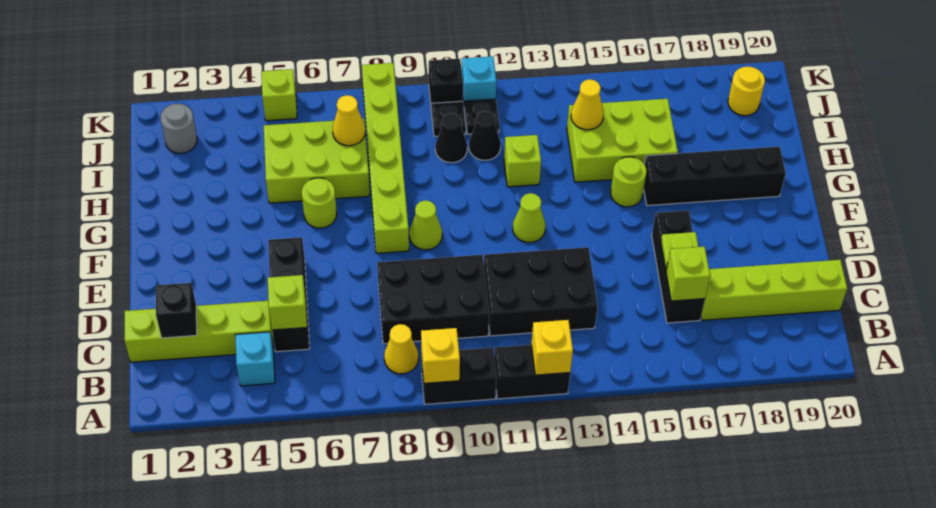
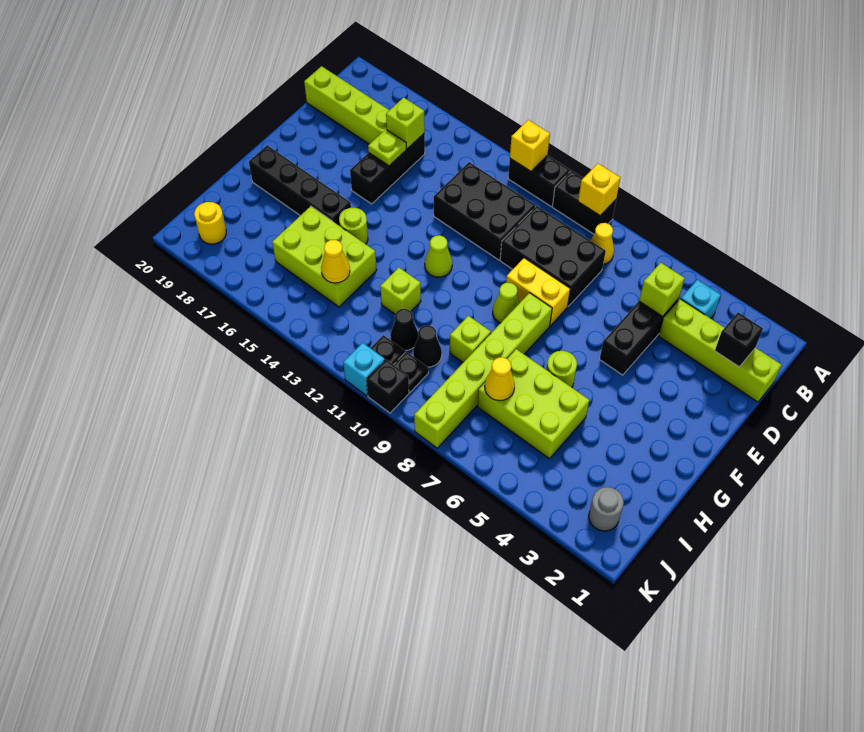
none -> yellow brick E8:E9 level 1
lime brick K5 level 1 -> lime brick H9 level 1

